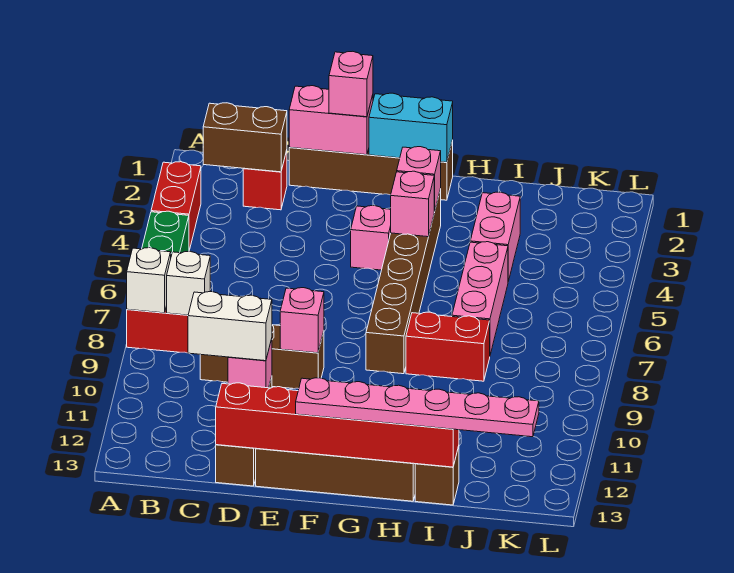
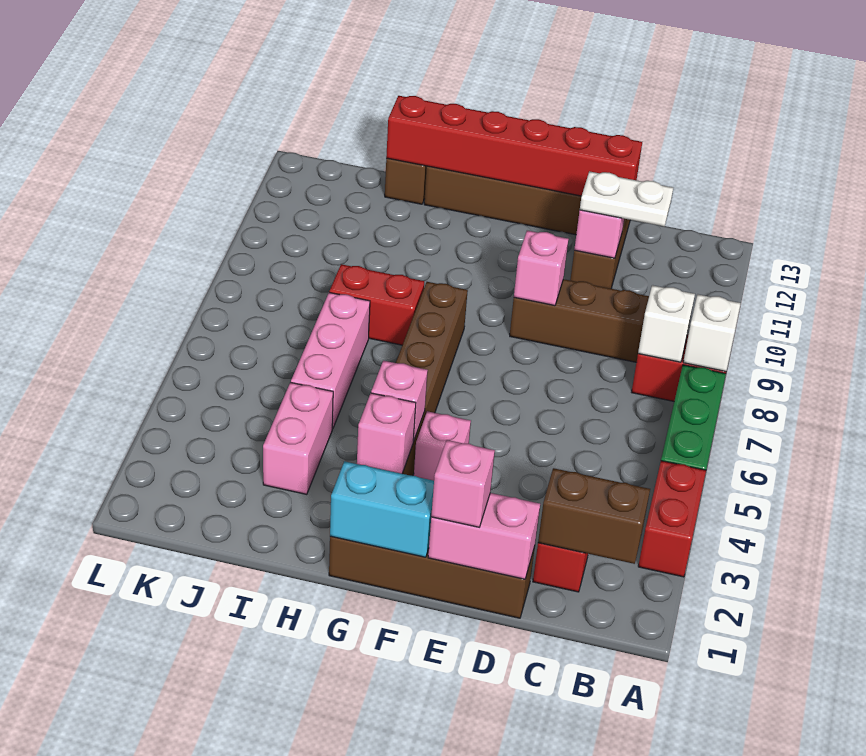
white brick C11:D11 level 3 -> white plate C11:D11 level 3
pink plate F13:K13 level 3 -> none

